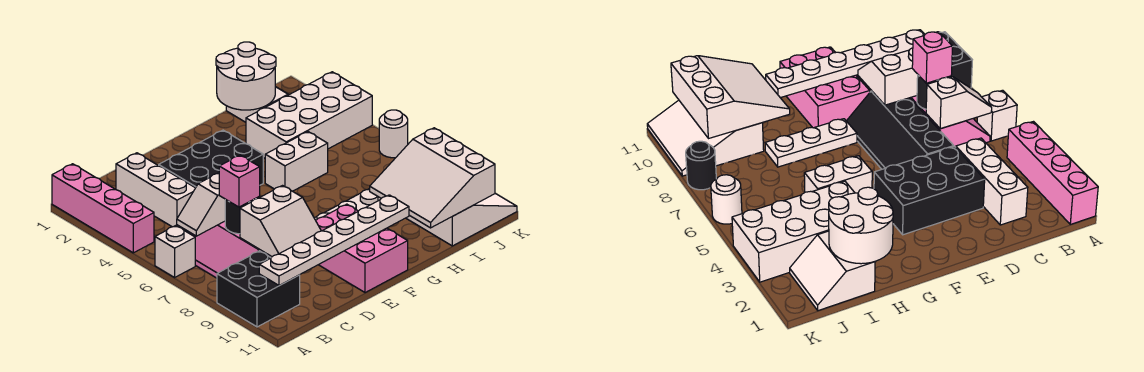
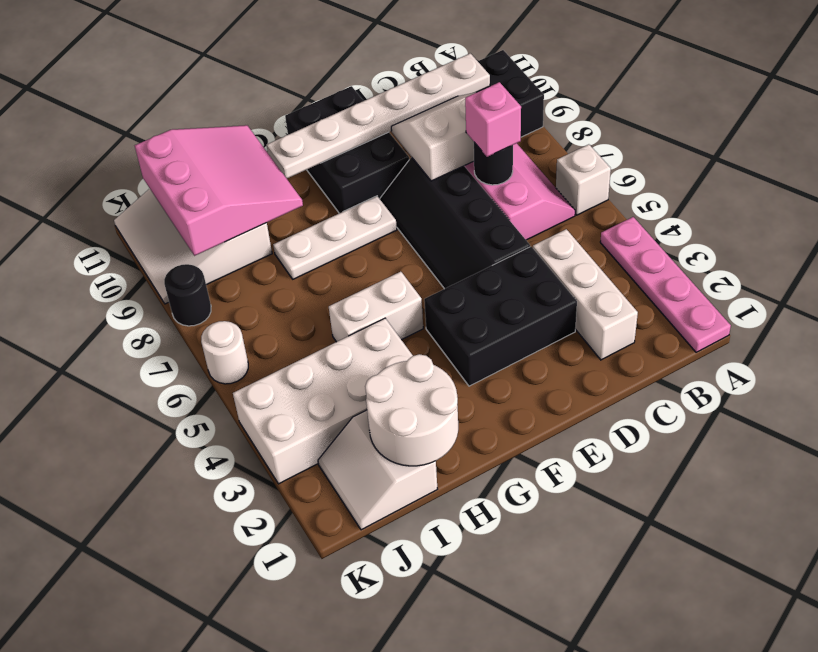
pink brick A1:A4 level 1 -> pink plate A1:A4 level 1
white slope B6:C6 level 2 top C -> none
pink brick E9:F11 level 1 -> black brick E9:F11 level 1
white slope H9:J11 level 2 top J -> pink slope H9:J11 level 2 top J

